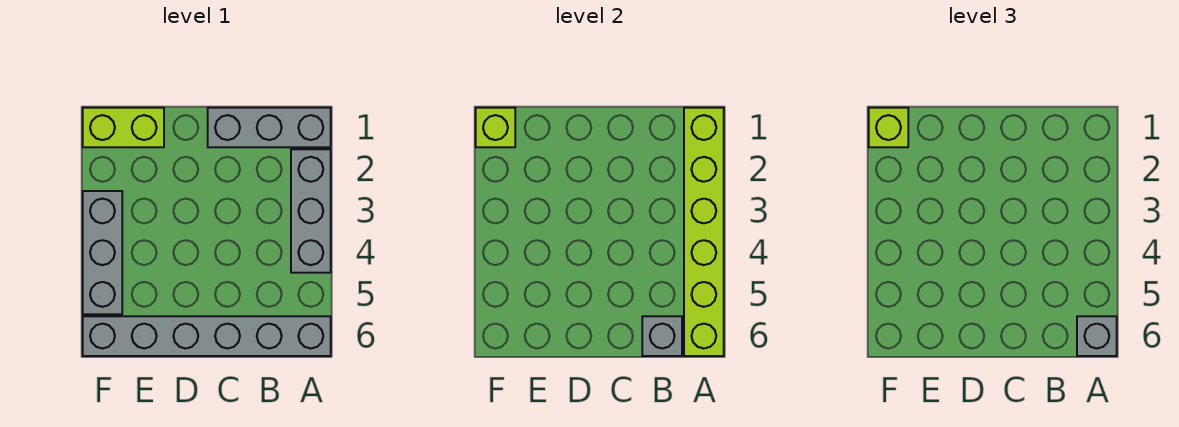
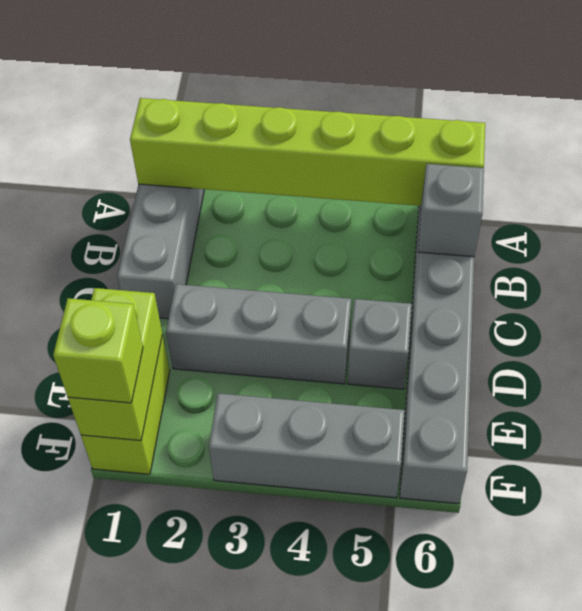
grey brick A2:A4 level 1 -> grey brick D2:D4 level 1
grey brick A6 level 3 -> grey brick D5 level 1
lime brick F1 level 2 -> lime brick E1:F1 level 2

